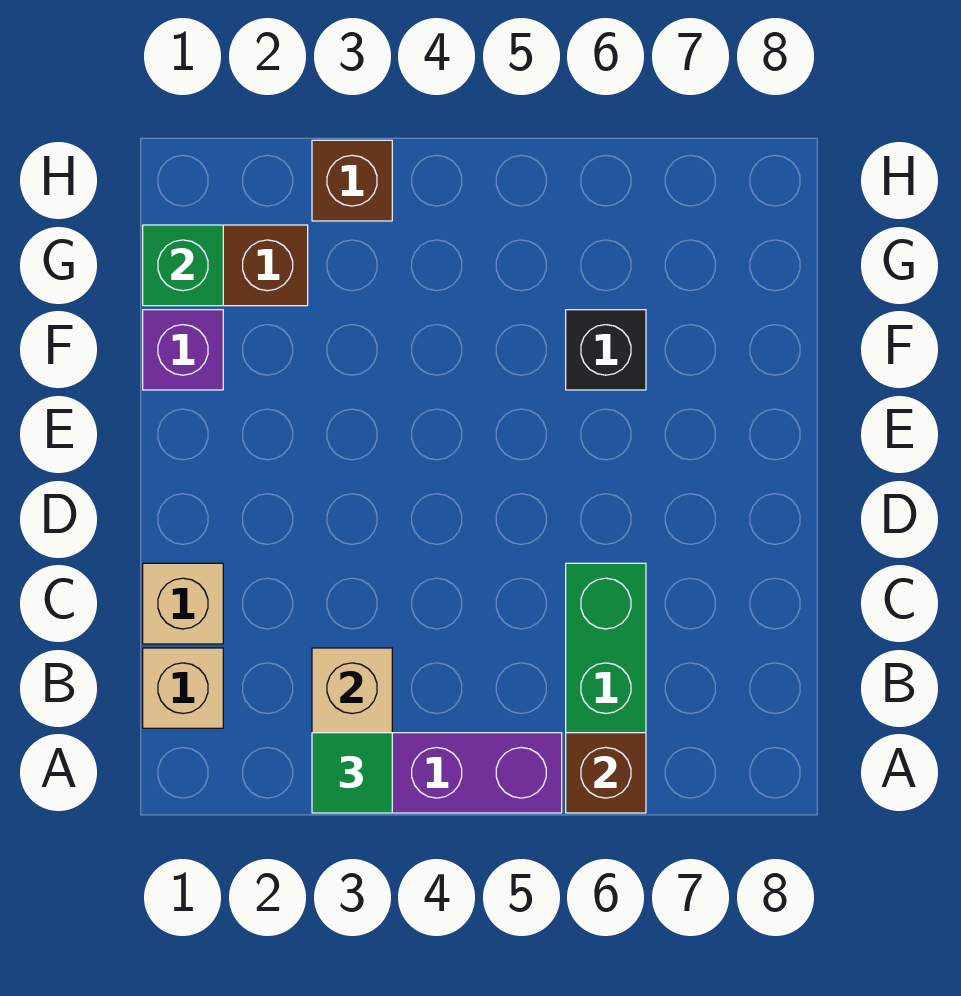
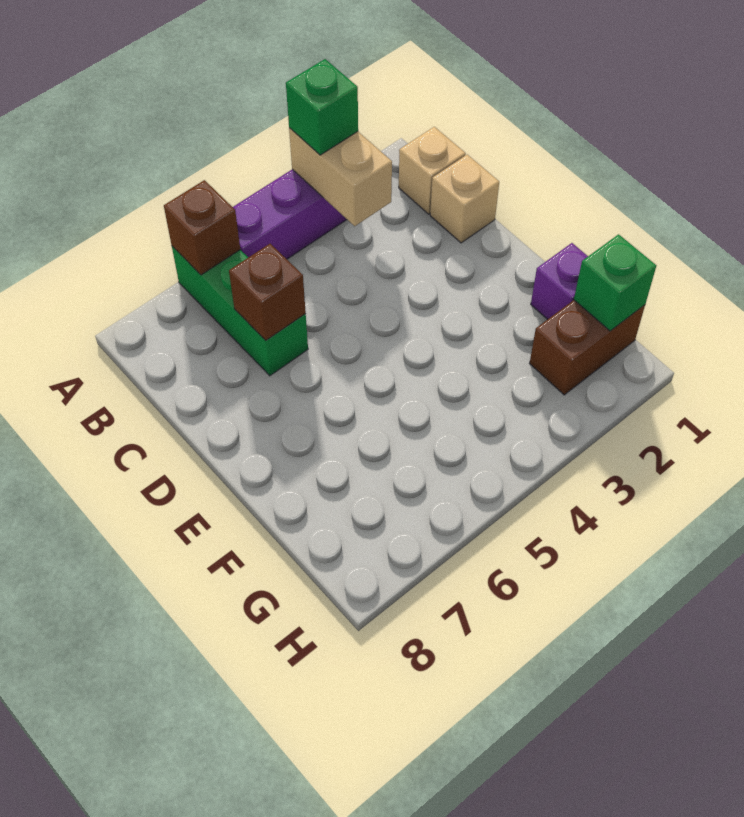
green tile A3 level 3 -> green brick A3 level 3
black brick F6 level 1 -> none
brown brick H3 level 1 -> brown brick C6 level 2

